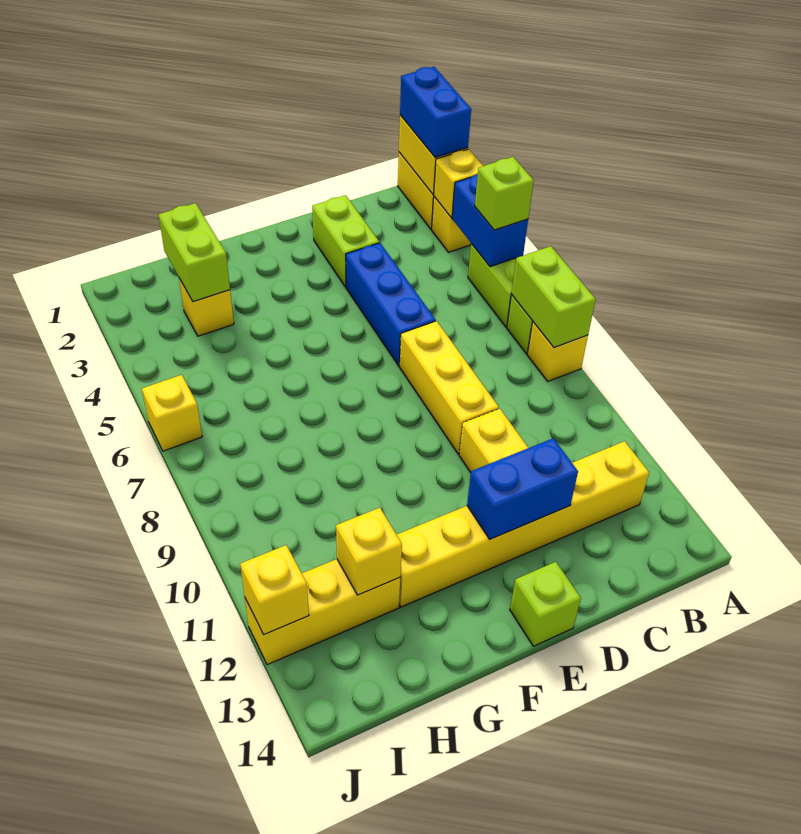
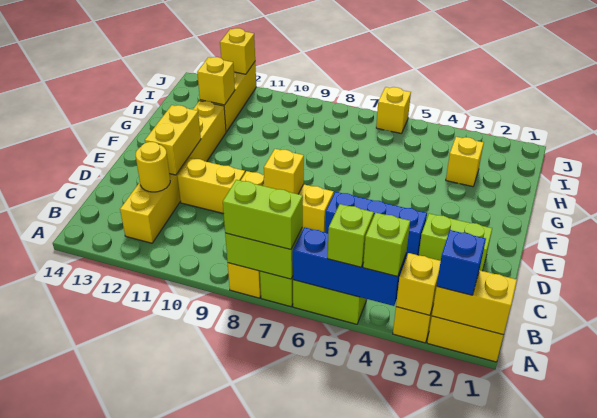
blue brick A1:A2 level 3 -> blue brick A2 level 3
blue brick A4:A5 level 2 -> blue brick A4:A6 level 2
none -> yellow round brick C12 level 2
none -> yellow brick D8 level 2
blue brick D12:E12 level 2 -> yellow brick D12:E12 level 2
lime brick E14 level 1 -> lime brick A4 level 3
lime brick H2:H3 level 2 -> lime brick A7:A8 level 3

